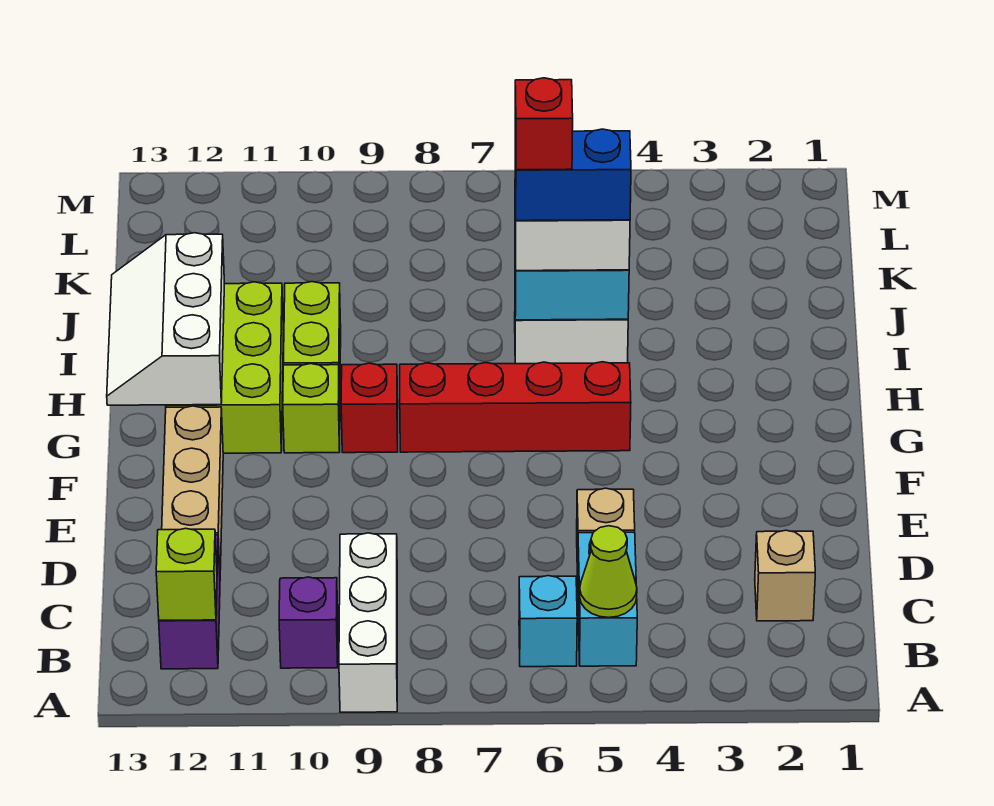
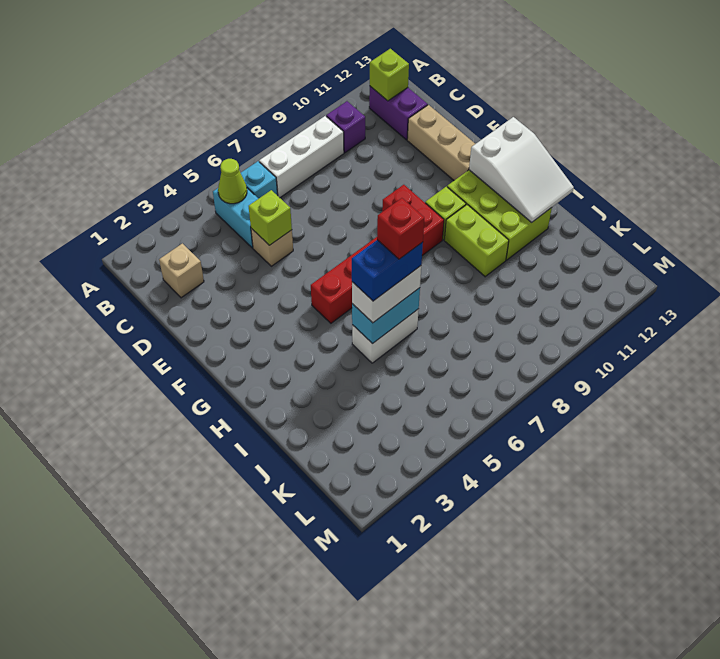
white brick A9:C9 level 1 -> white brick B7:B9 level 1
none -> lime brick D5 level 2
red brick G9 level 1 -> red brick F9:G9 level 1
white slope G12:I13 level 2 top 12 -> white slope G12:I13 level 2 top G

